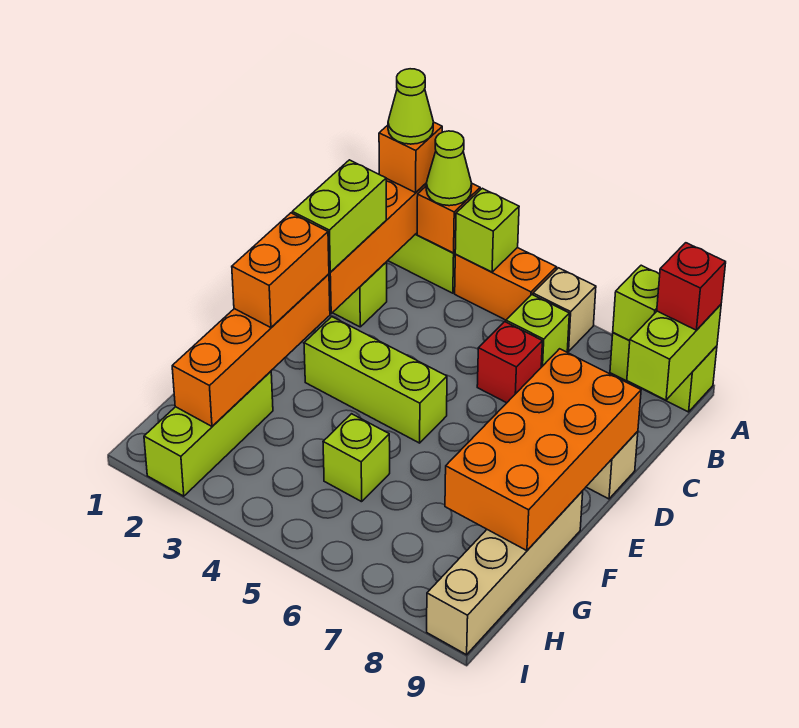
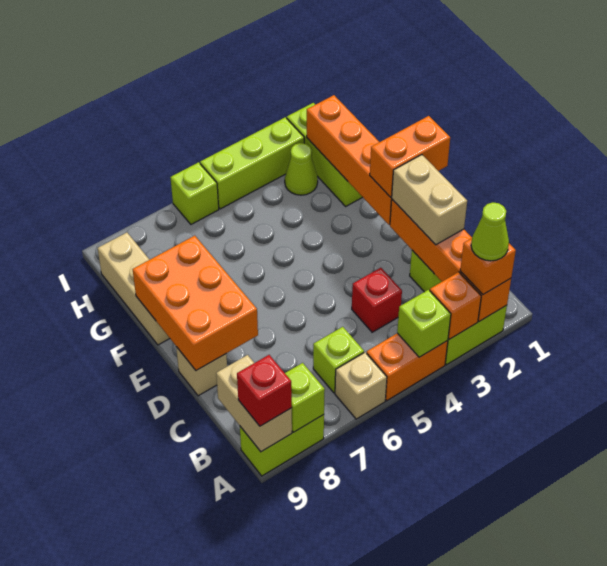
lime cone A3 level 3 -> lime cone H3 level 1
lime brick A9:B9 level 2 -> tan brick A9:B9 level 2
lime brick C2:D2 level 3 -> tan brick C2:D2 level 3
red brick C6 level 1 -> red brick C4 level 1
orange brick D8:G9 level 2 -> orange brick D8:F9 level 2
orange brick E2:F2 level 3 -> orange brick E1:E2 level 3
lime brick E3:E5 level 1 -> lime brick I3:I5 level 1
tan brick F9:I9 level 1 -> tan brick F9:H9 level 1
lime brick G5 level 1 -> lime brick I6 level 1

